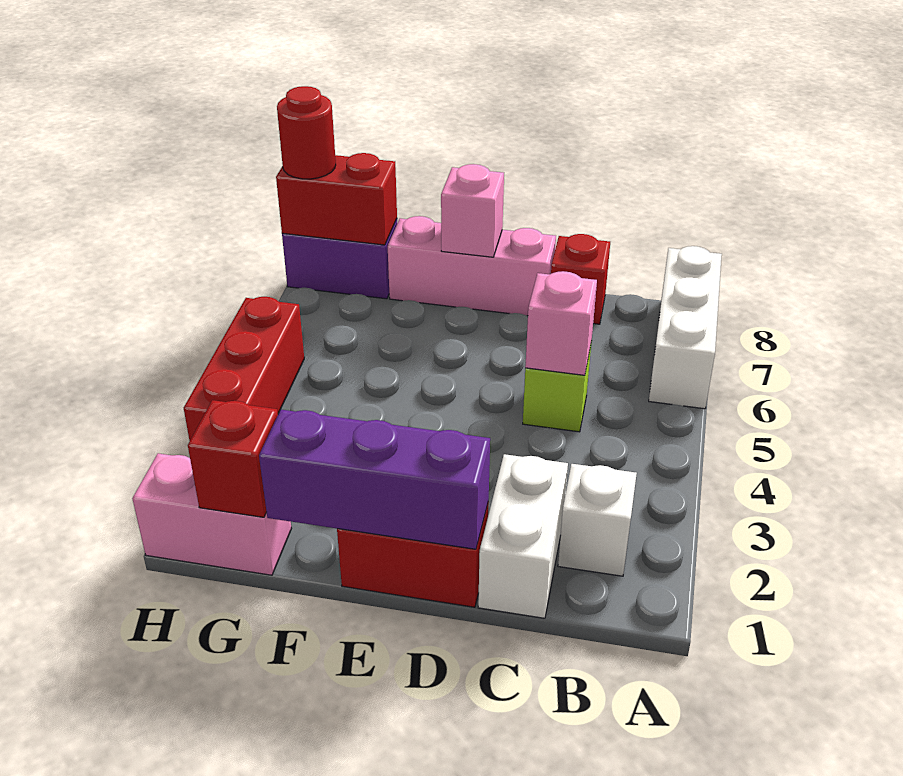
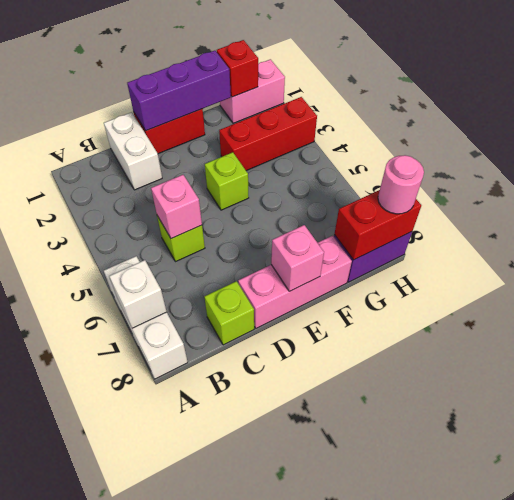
white brick B2 level 1 -> white brick A7 level 2
red brick C8 level 1 -> lime brick C8 level 1
none -> lime brick E4 level 1
red brick H3:H5 level 1 -> red brick F3:H3 level 1
red round brick H8 level 3 -> pink round brick H8 level 3

